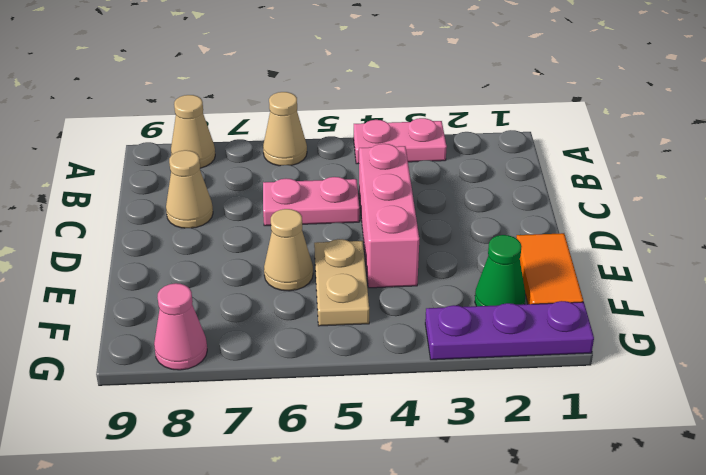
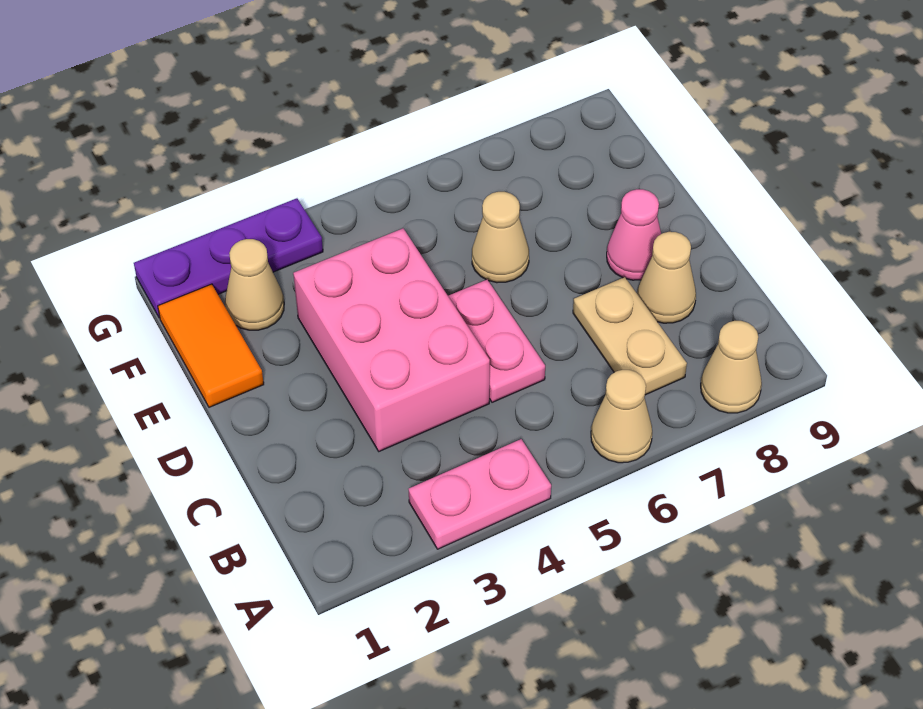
pink brick C4:E4 level 1 -> pink brick C3:E4 level 1
pink plate C5:C6 level 1 -> pink plate C5:D5 level 1
tan plate E5:F5 level 1 -> tan plate B7:C7 level 1
green cone F2 level 1 -> tan cone F2 level 1
pink cone G8 level 1 -> pink cone D8 level 1

